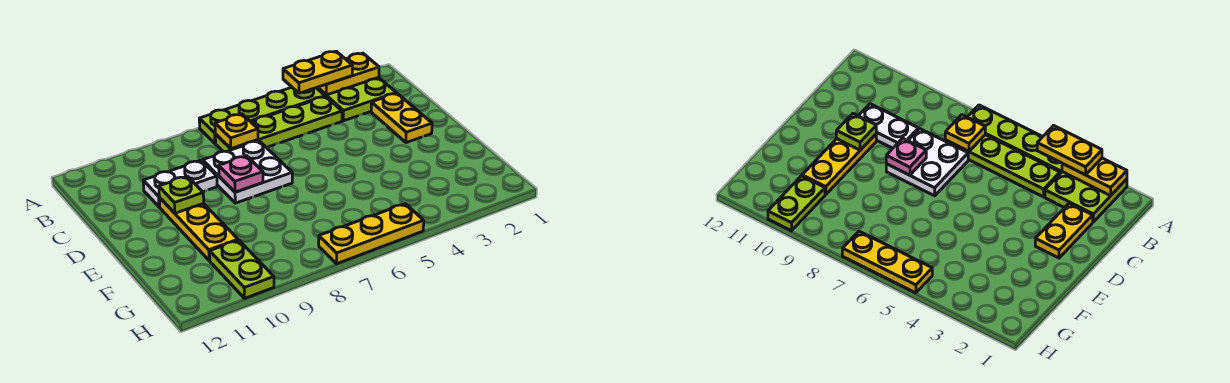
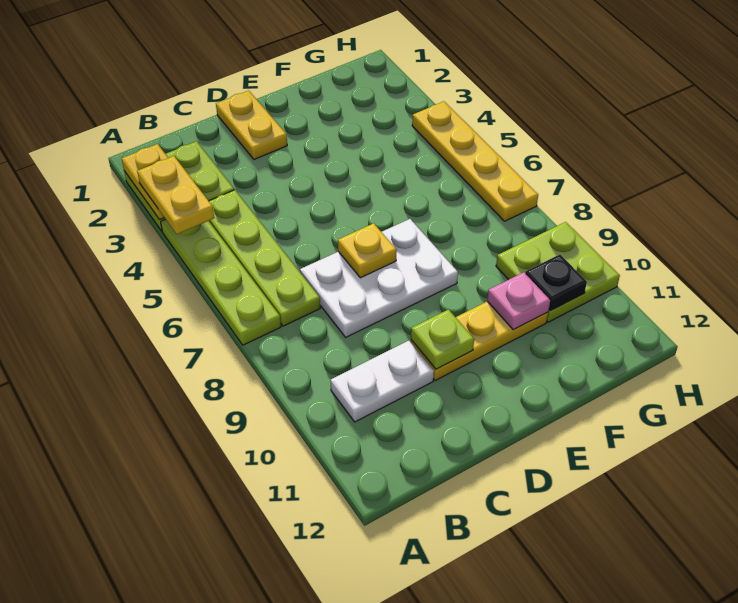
yellow plate B7 level 2 -> yellow plate D7 level 2
yellow plate C2:D2 level 1 -> yellow plate D1:D2 level 1
white plate C7:D8 level 1 -> white plate C7:E8 level 1
white plate C9:C10 level 1 -> white plate B10:C10 level 1
pink plate D8 level 2 -> pink plate F10 level 2
lime plate G10:H10 level 1 -> lime plate G9:H10 level 1
none -> black plate G10 level 2
yellow plate H5:H7 level 1 -> yellow plate H4:H7 level 1

